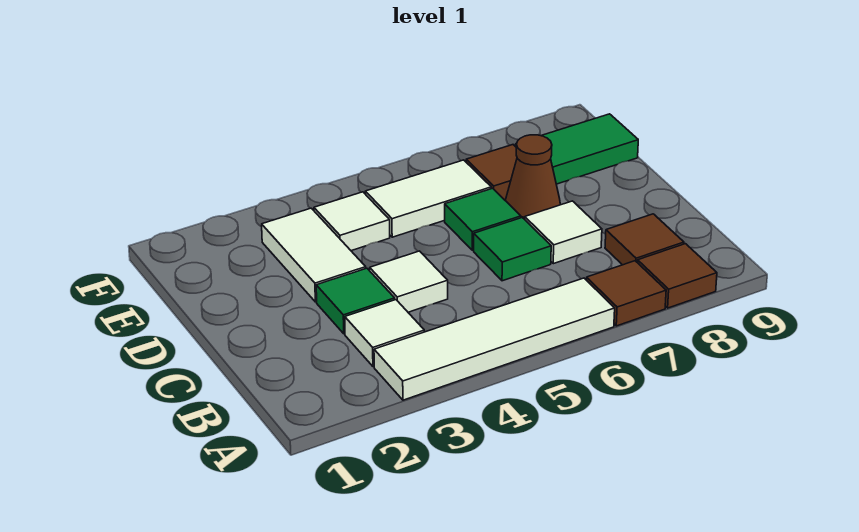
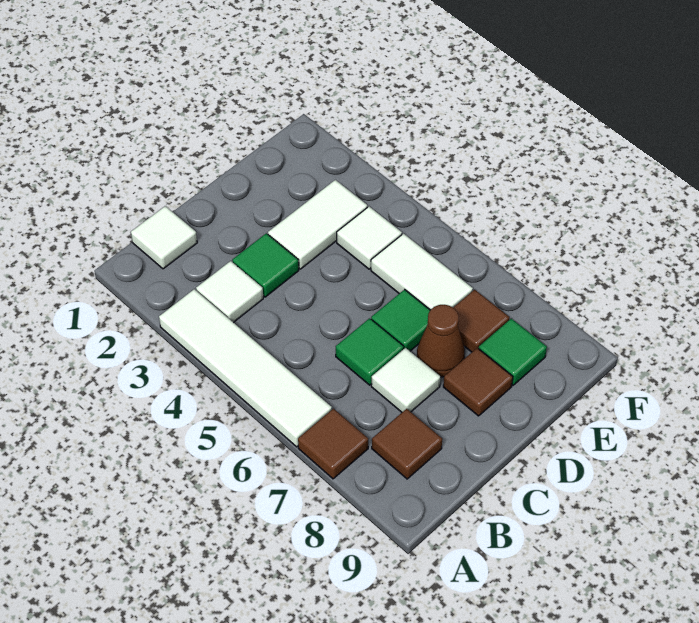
brown tile A8 level 1 -> brown tile D8 level 1
white tile C4 level 1 -> white tile B1 level 1
green tile E8:E9 level 1 -> green tile E8 level 1

